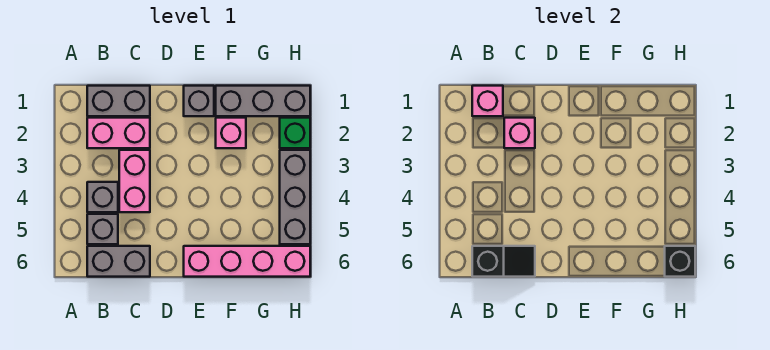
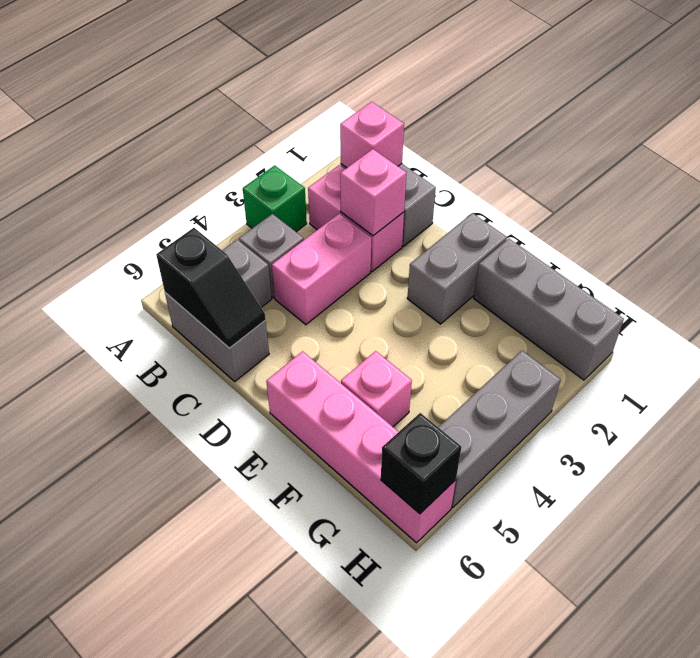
grey brick E1 level 1 -> grey brick E1:E2 level 1
pink brick F2 level 1 -> pink brick F5 level 1
green brick H2 level 1 -> green brick A3 level 1

